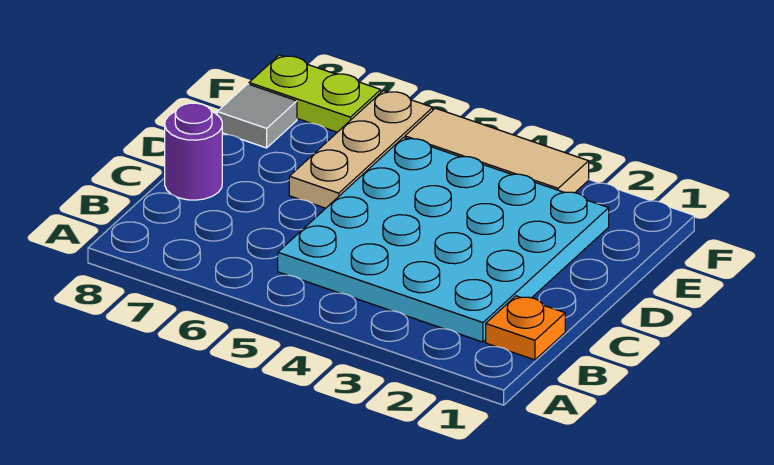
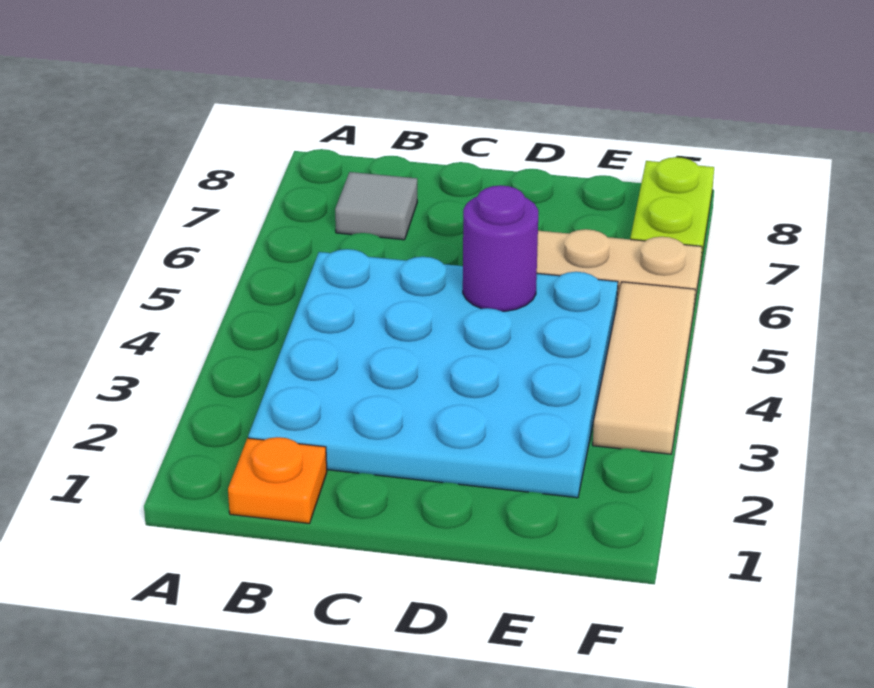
purple round brick C8 level 1 -> purple round brick D5 level 2
grey tile E8 level 1 -> grey tile B7 level 1

